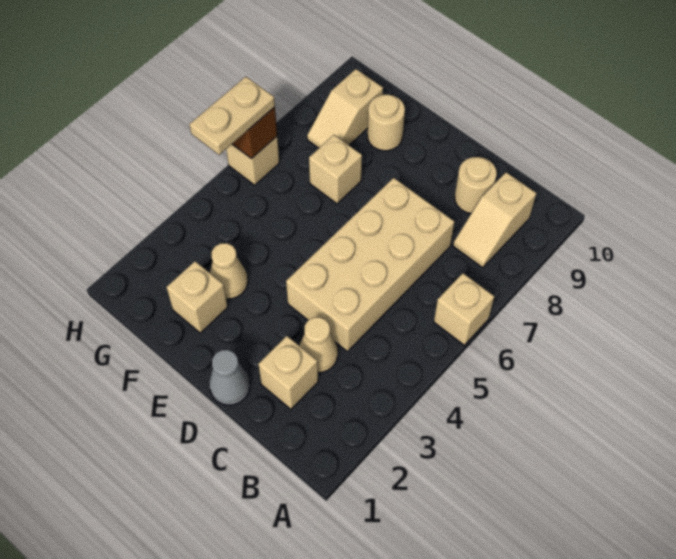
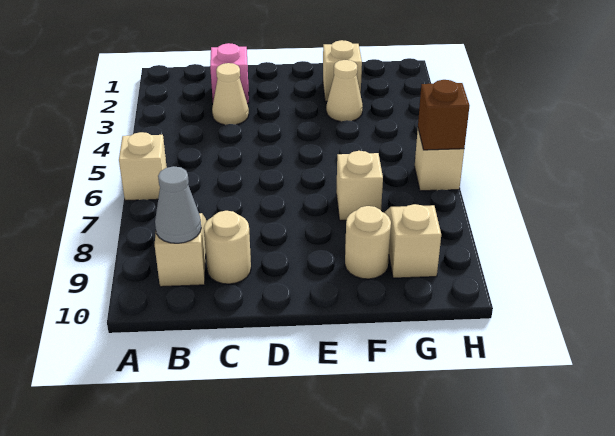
tan brick C2 level 1 -> pink brick C2 level 1
tan brick C4:D7 level 1 -> none
grey cone D1 level 1 -> grey cone B9 level 2
tan plate H5:H6 level 3 -> none

